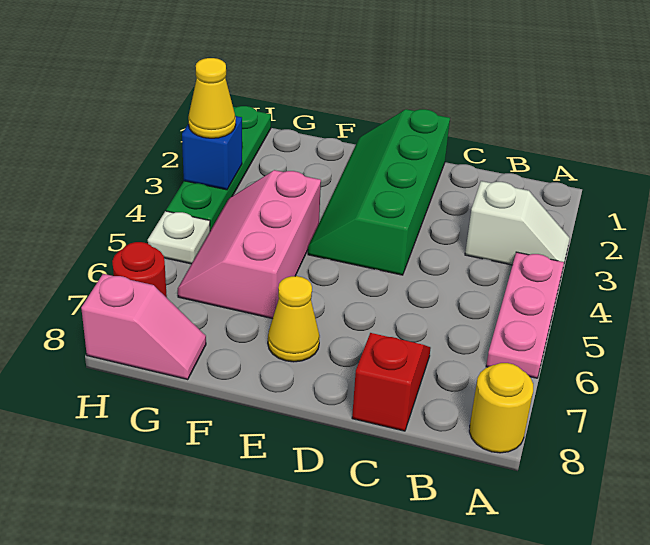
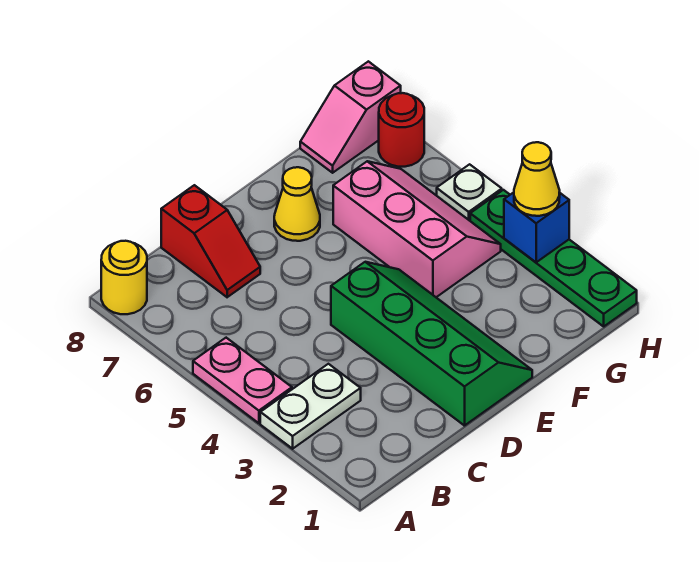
white slope A3:B3 level 1 top B -> white plate A3:B3 level 1
pink plate A4:A6 level 1 -> pink plate A4:A5 level 1

